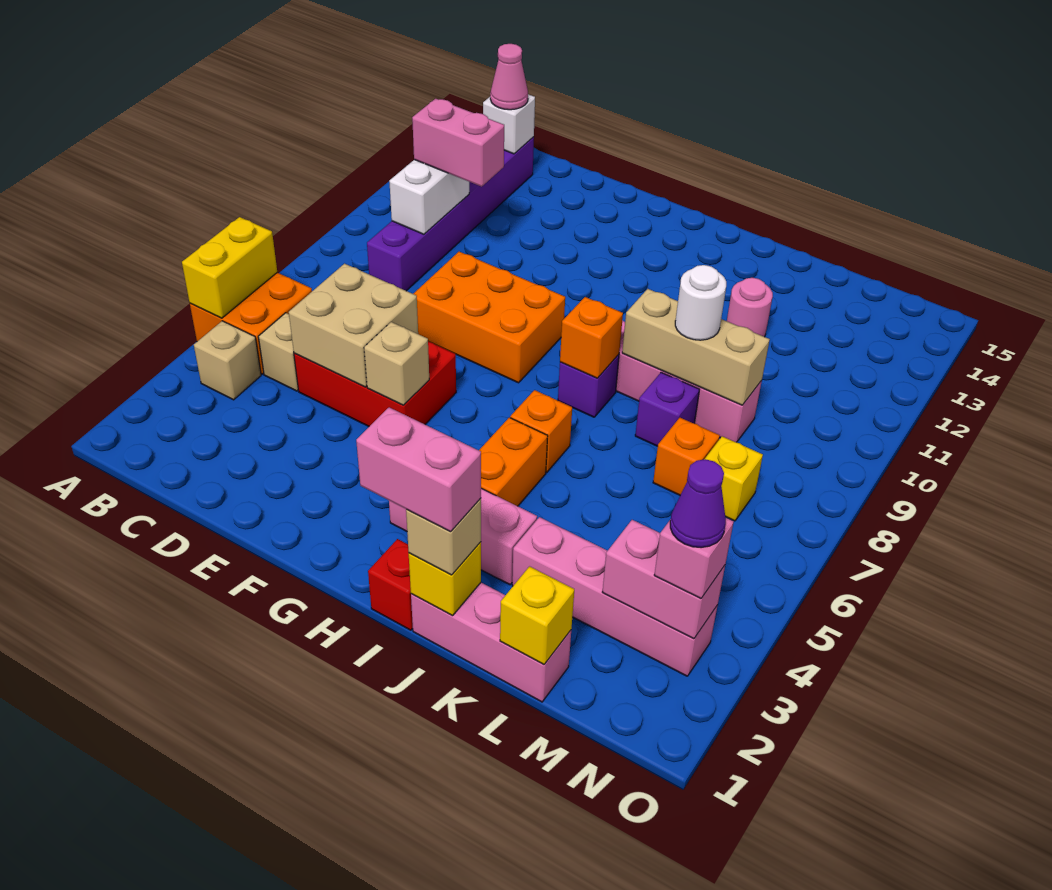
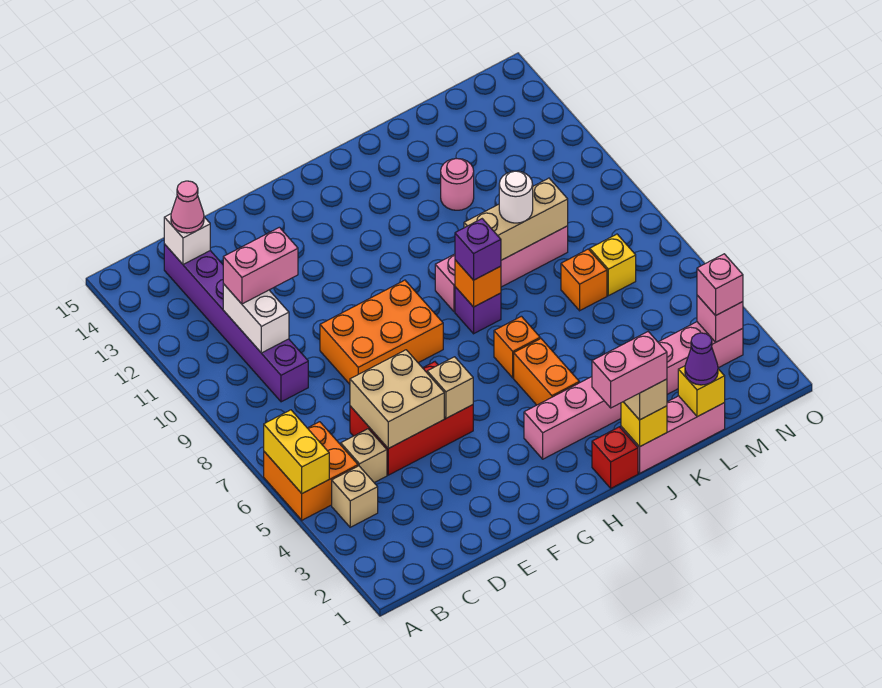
purple brick K8 level 1 -> purple brick I8 level 3
pink brick M3:N3 level 2 -> pink brick N3 level 2
purple cone N3 level 4 -> purple cone L1 level 3

